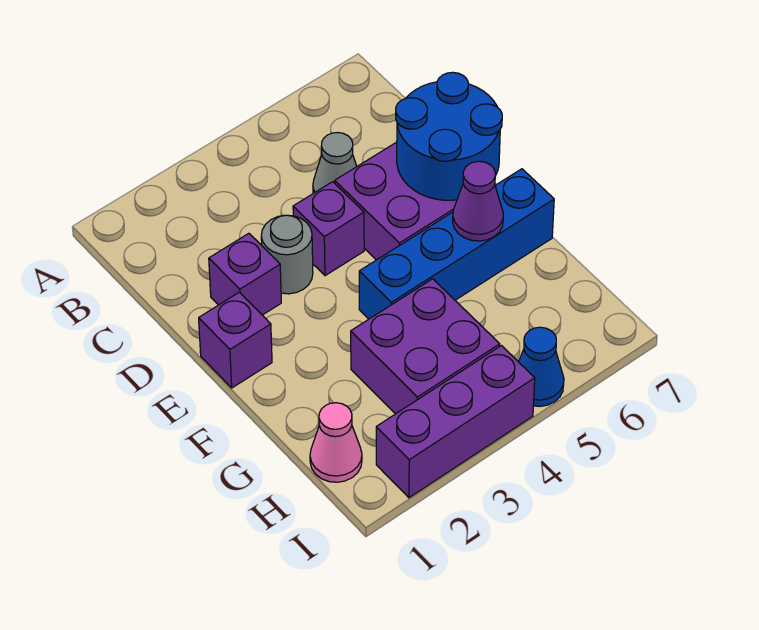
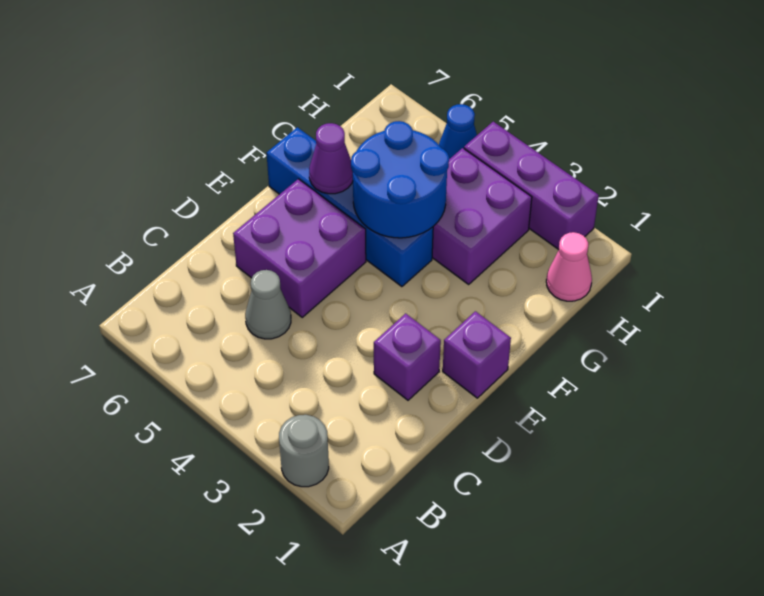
grey round brick D3 level 1 -> grey round brick A2 level 1
purple brick D4 level 1 -> none
blue round brick D6:E7 level 2 -> blue round brick F4:G5 level 2

